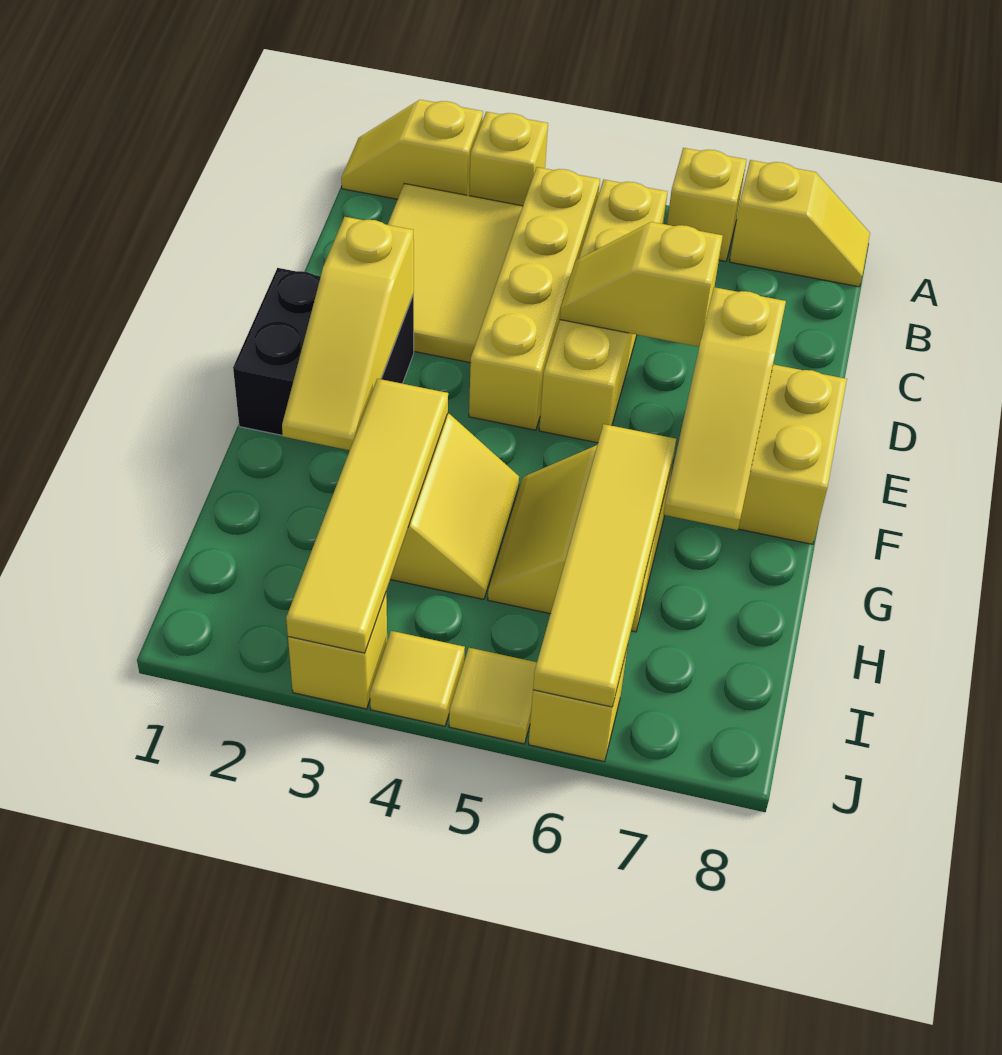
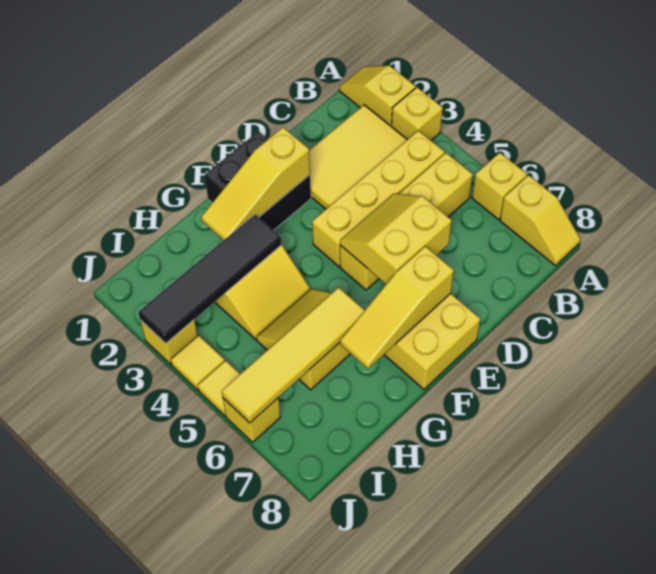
yellow slope D5:D6 level 2 top 6 -> yellow slope D5:E6 level 2 top 6
yellow tile G3:J3 level 2 -> black tile G3:J3 level 2

